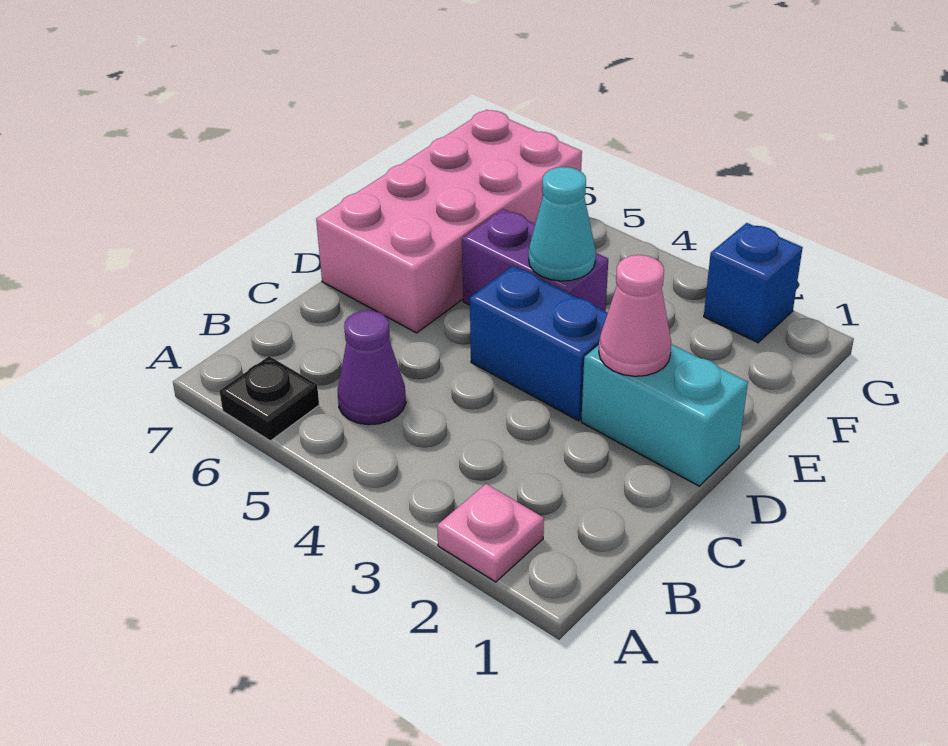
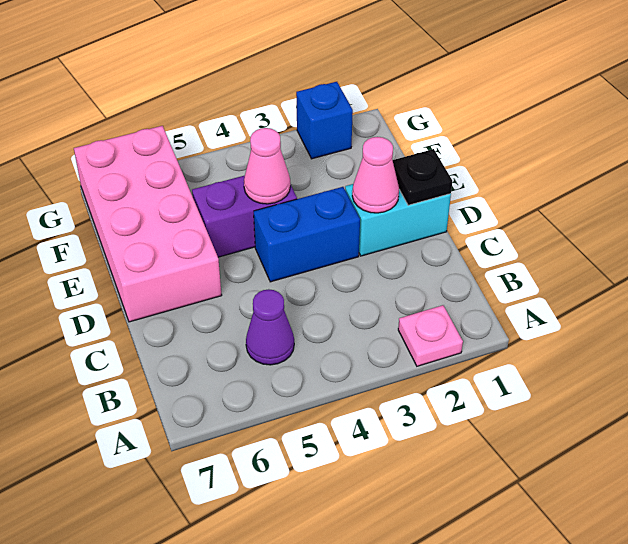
black plate A6 level 1 -> black plate D1 level 2
cyan cone E4 level 2 -> pink cone E4 level 2

